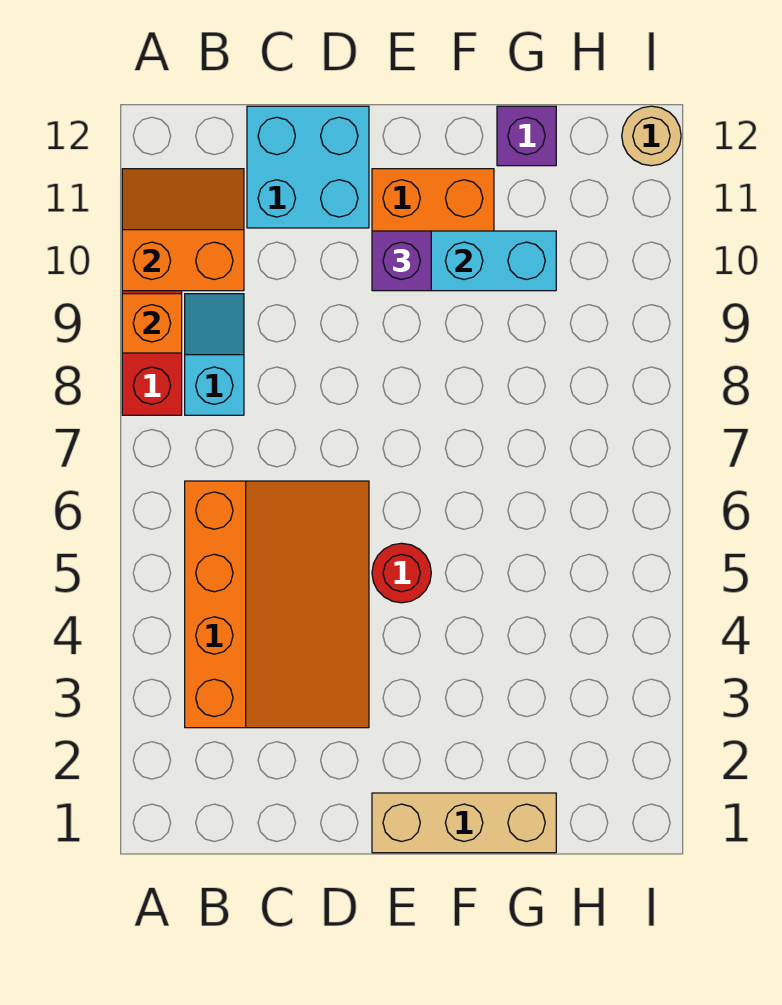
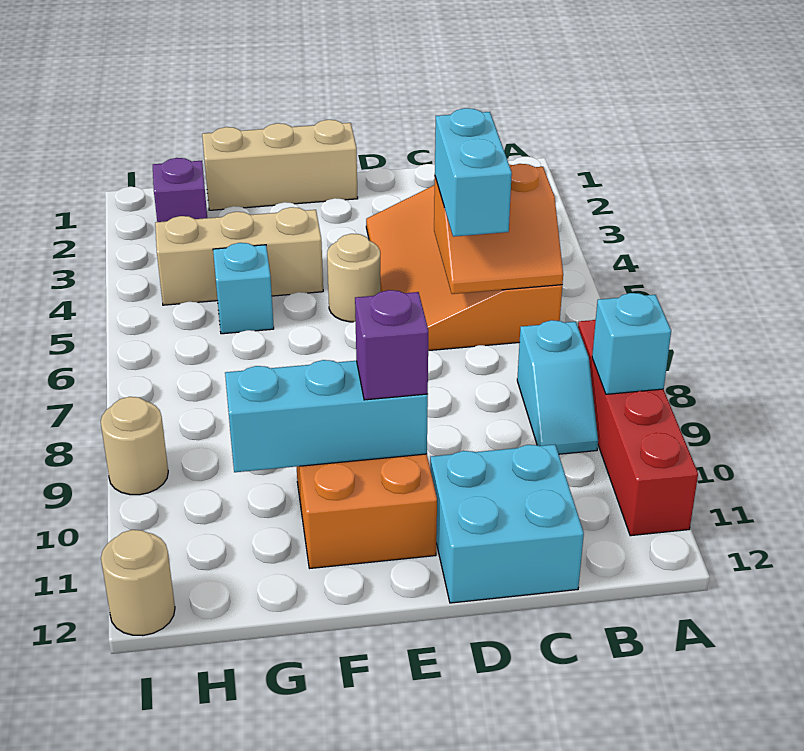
orange brick A9 level 2 -> cyan brick A9 level 2
orange slope A10:B11 level 2 top 10 -> orange slope B5:C6 level 2 top 5
none -> cyan brick C5:C6 level 3
red round brick E5 level 1 -> tan round brick E5 level 1
none -> tan brick F4:H4 level 1
none -> cyan brick G5 level 1
purple brick G12 level 1 -> purple brick H2 level 1
none -> tan round brick I9 level 1

